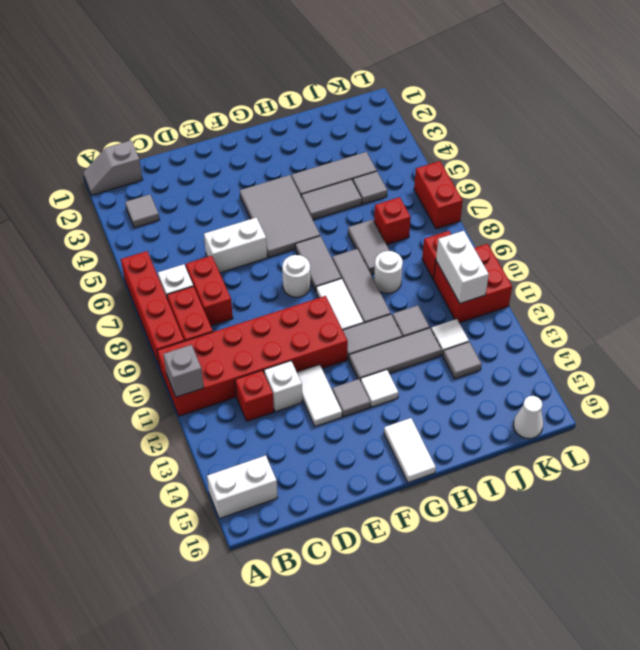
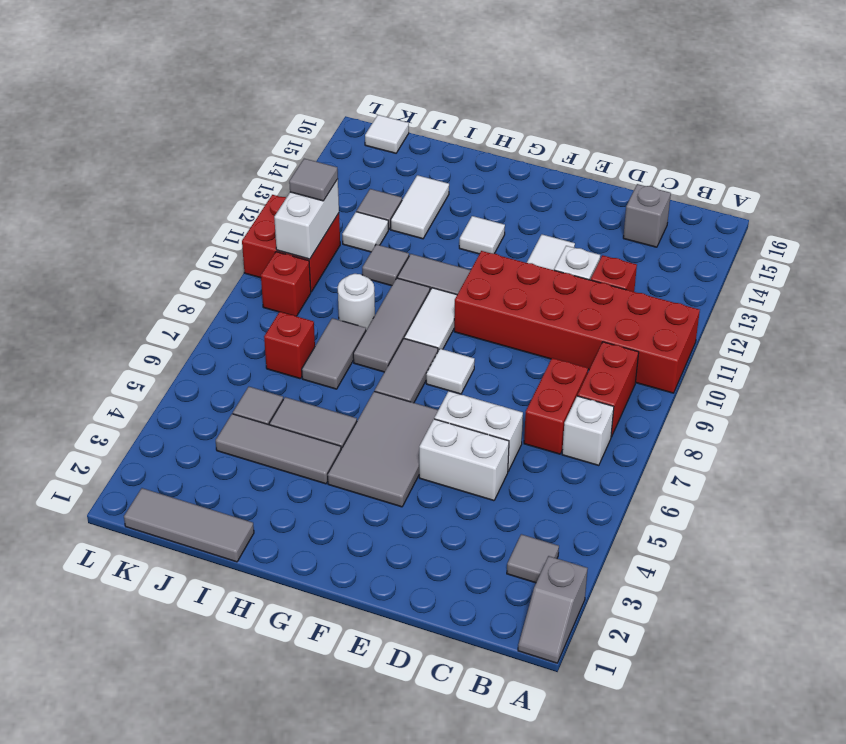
grey slope A1:B1 level 1 top B -> grey slope A1:A2 level 1 top 2
red brick A6:A9 level 1 -> none
grey brick A11 level 2 -> grey brick C15 level 1
white brick A15:B15 level 1 -> white brick D5:E5 level 1
white round brick F8 level 1 -> white tile F8 level 1
grey tile F13 level 1 -> grey tile K11 level 3
grey tile G12:I12 level 1 -> grey tile I1:K1 level 1
white tile G15:G16 level 1 -> white tile I13:I14 level 1
white cone K16 level 1 -> white tile K16 level 1
red brick L6:L7 level 1 -> none

